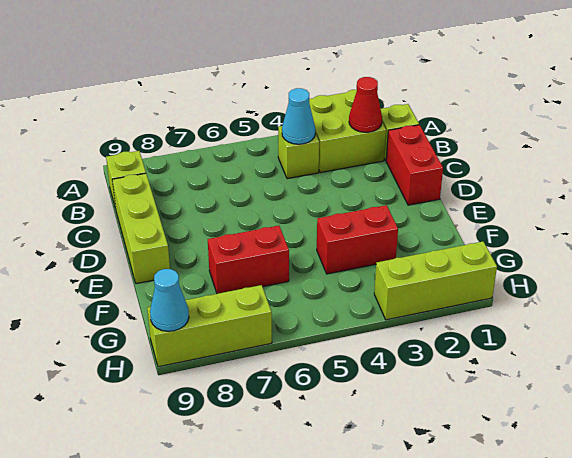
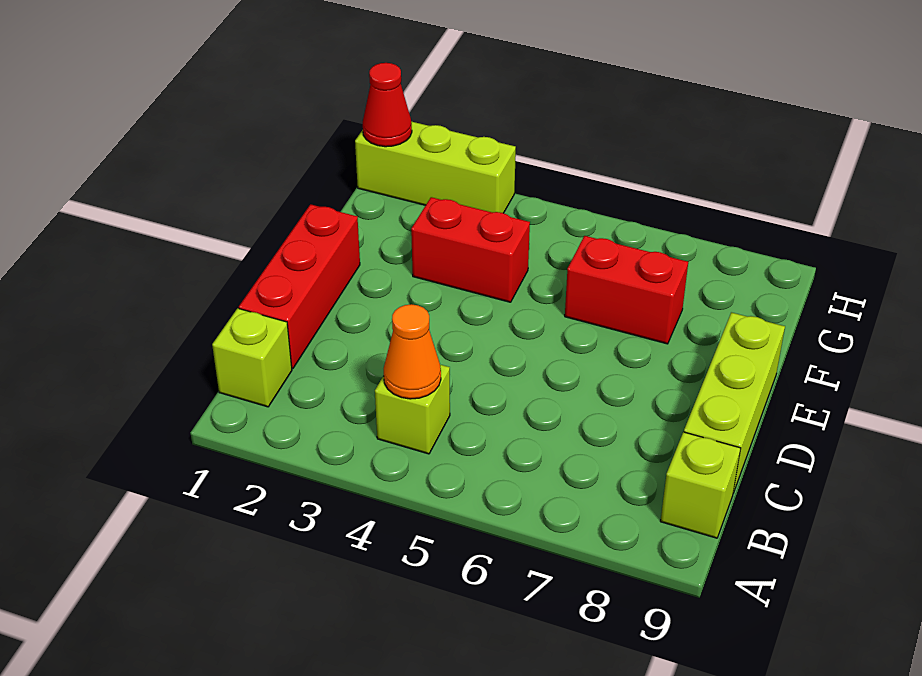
lime brick A2:B3 level 1 -> none
red cone B2 level 2 -> red cone H1 level 2
cyan cone B4 level 2 -> orange cone B4 level 2
red brick C1:D1 level 1 -> red brick C1:E1 level 1
lime brick H7:H9 level 1 -> none
cyan cone H9 level 2 -> none

